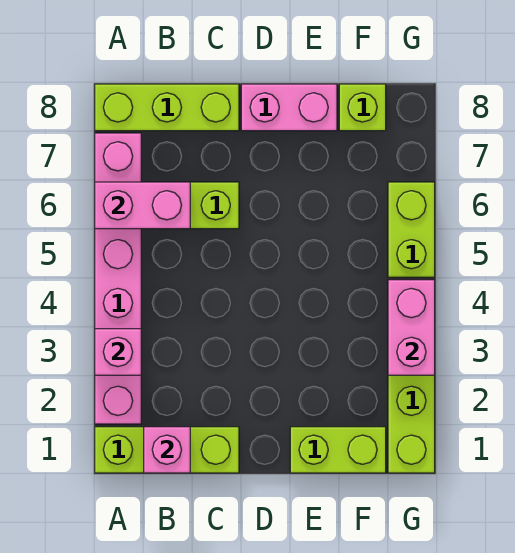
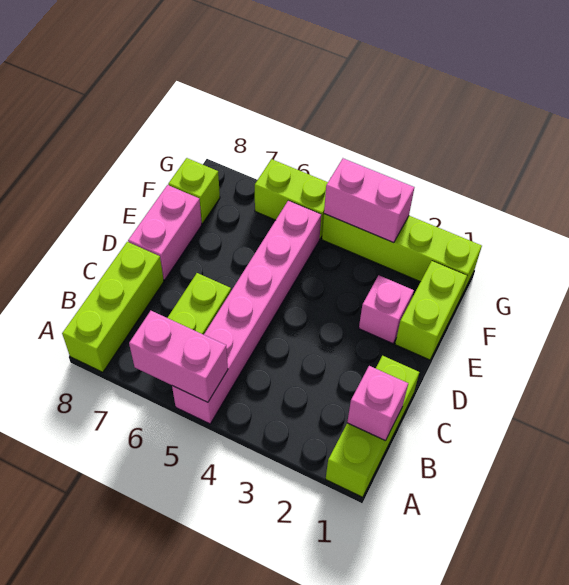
pink brick A2:A7 level 1 -> pink brick A5:F5 level 1
pink brick A3 level 2 -> pink brick E2 level 1
pink brick A6:B6 level 2 -> pink brick A5:A6 level 2

